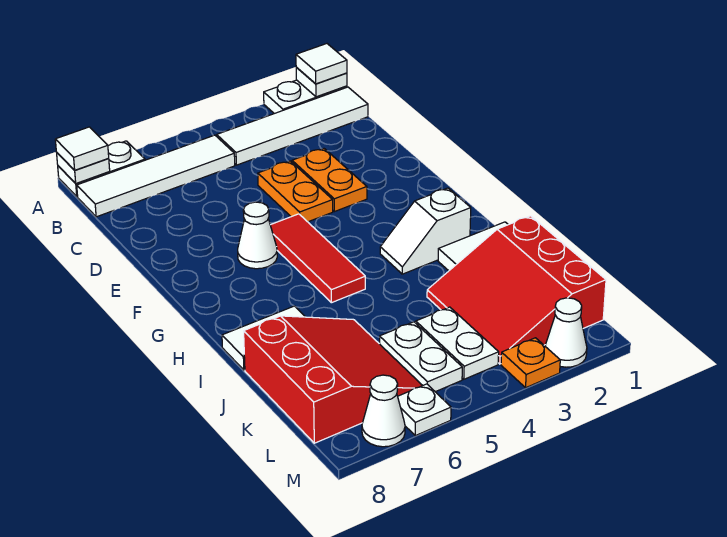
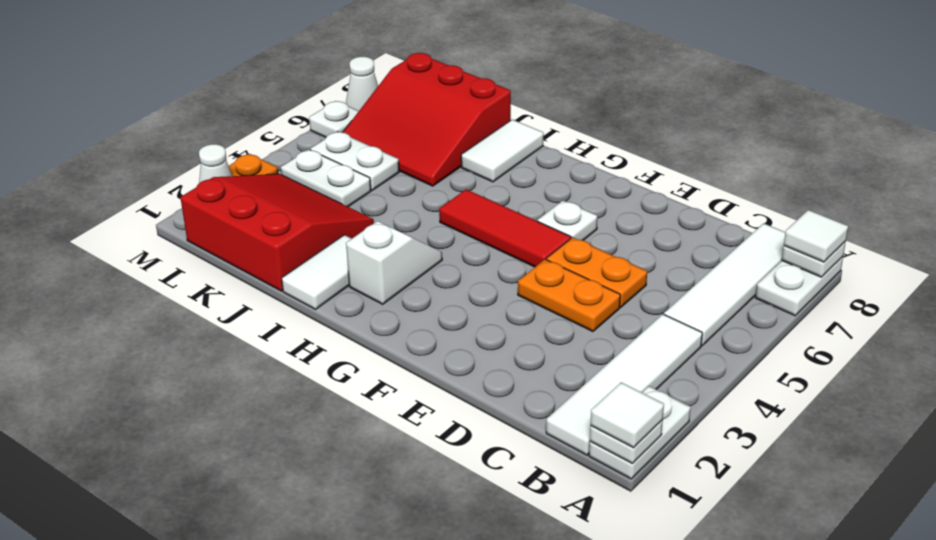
orange plate D3:E3 level 1 -> orange plate D5:E5 level 1
white cone F6 level 1 -> white plate F6 level 1

